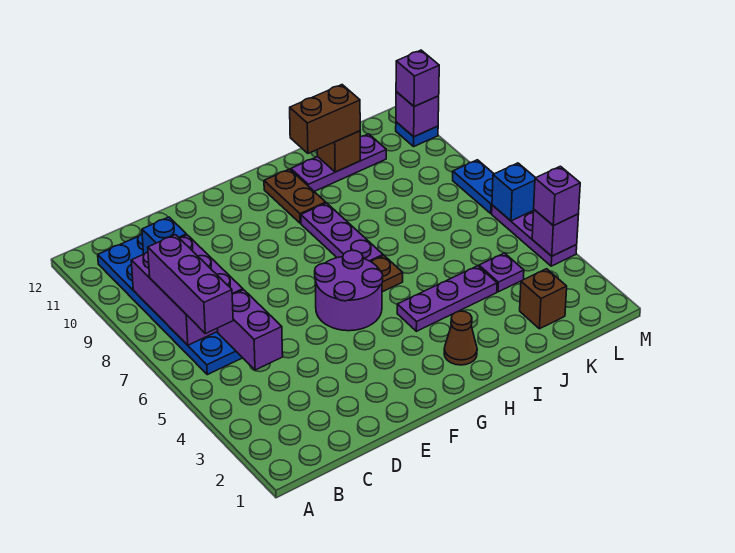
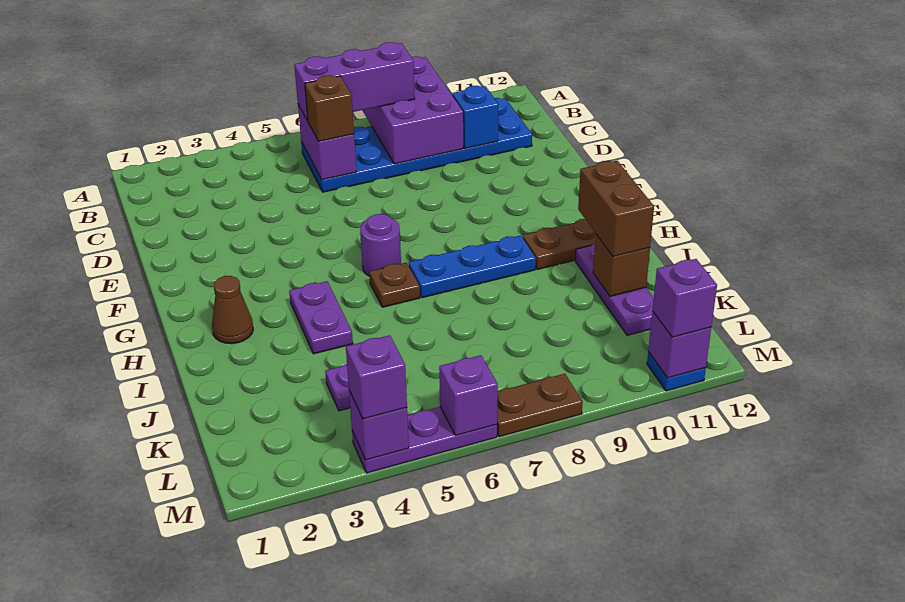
purple brick B7:C9 level 2 -> purple brick A8:C9 level 2
purple brick C5:C6 level 2 -> purple brick B6:C6 level 2
purple round brick F5:G6 level 1 -> purple round brick G6 level 1
purple plate H4:J4 level 1 -> purple plate H4:I4 level 1
purple plate H7:H9 level 1 -> blue plate H7:H9 level 1
brown brick K2 level 1 -> brown brick C6 level 3
blue brick M6 level 2 -> purple brick M6 level 2
blue plate M7:M8 level 1 -> brown plate M7:M8 level 1

